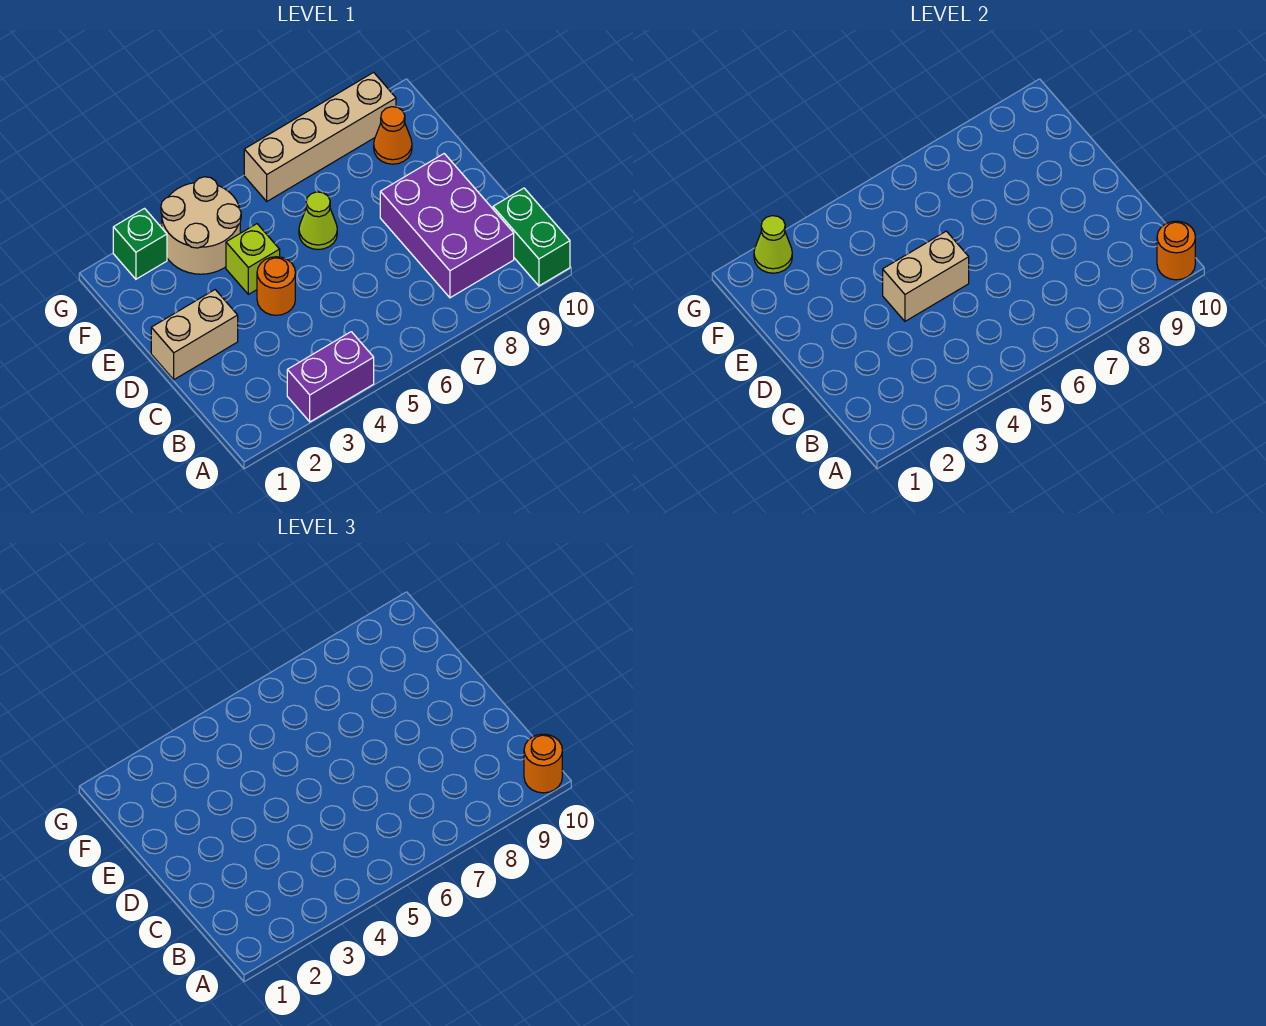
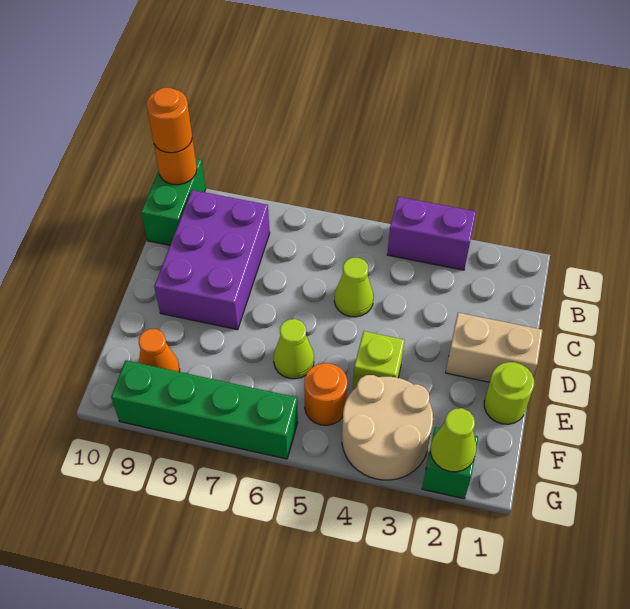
none -> lime cone C5 level 1
orange round brick D4 level 1 -> orange round brick F5 level 1
tan brick D4:D5 level 2 -> none
none -> lime round brick E1 level 1
tan brick G6:G9 level 1 -> green brick G6:G9 level 1

